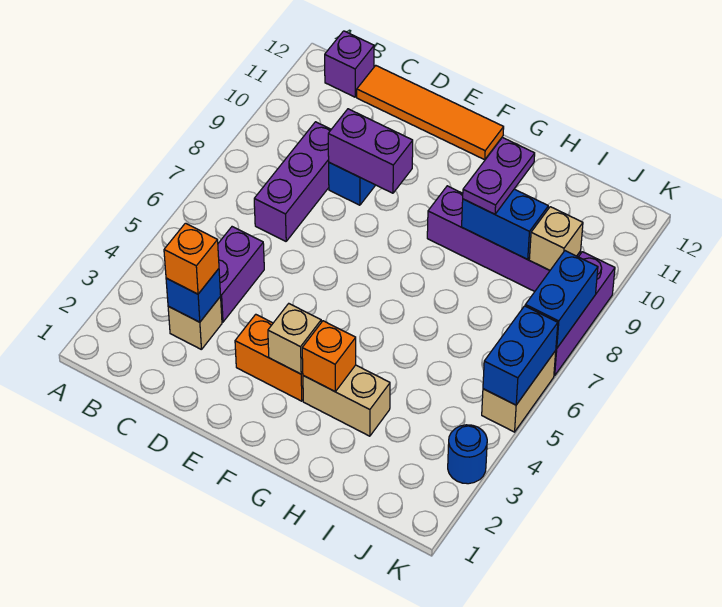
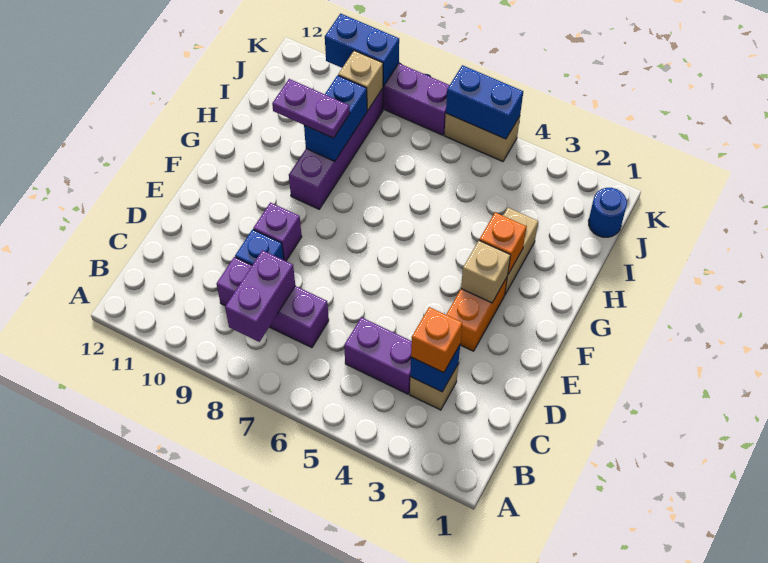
purple brick B12 level 1 -> purple brick E9 level 1
orange tile C12:F12 level 1 -> none
purple brick D9:E9 level 2 -> purple brick B8:C8 level 2
blue round brick K3 level 1 -> blue round brick J1 level 1
blue brick K7:K8 level 2 -> blue brick K9:K10 level 2

